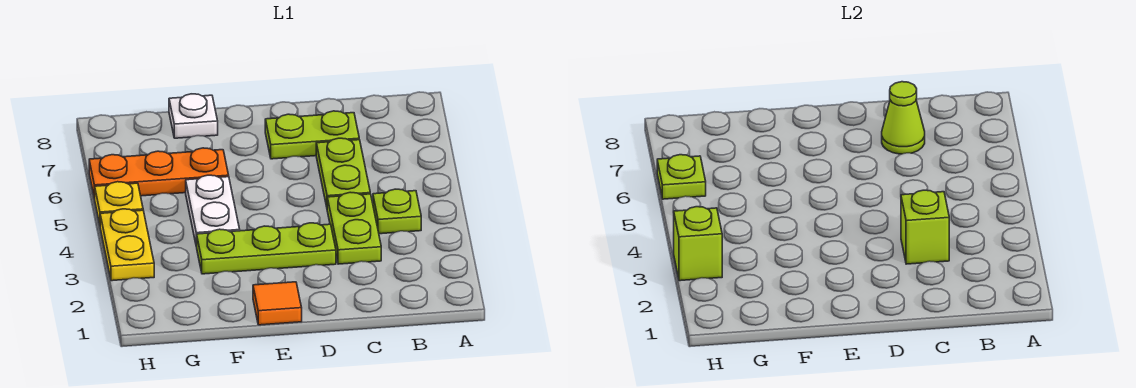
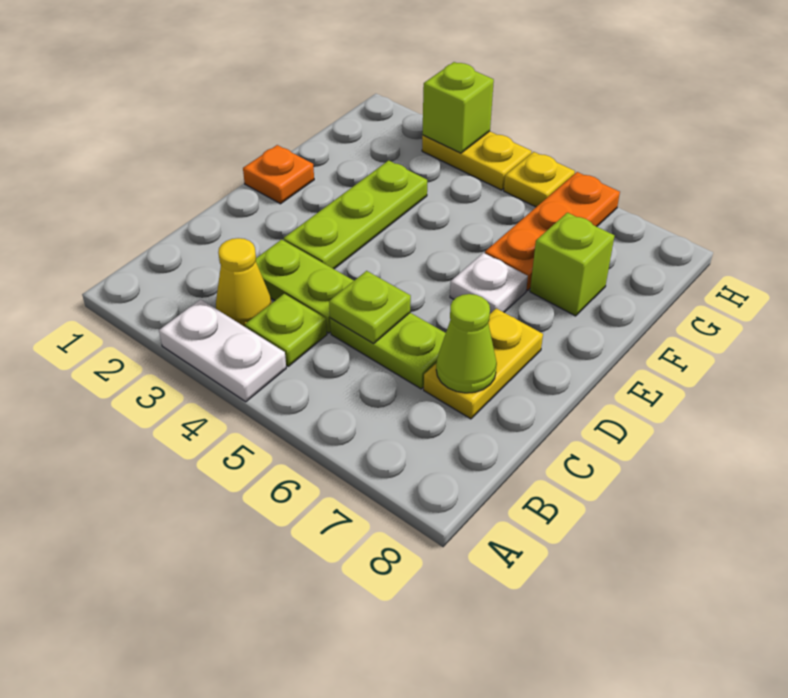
none -> yellow cone B3 level 1
lime brick C3 level 2 -> lime brick F7 level 1
lime plate C7:D7 level 1 -> yellow plate C7:D7 level 1
orange tile E1 level 1 -> orange plate E1 level 1
white plate F4:F5 level 1 -> white plate A3:A4 level 1
white plate F8 level 1 -> white plate E6 level 1
lime plate H6 level 2 -> lime plate C5 level 2

